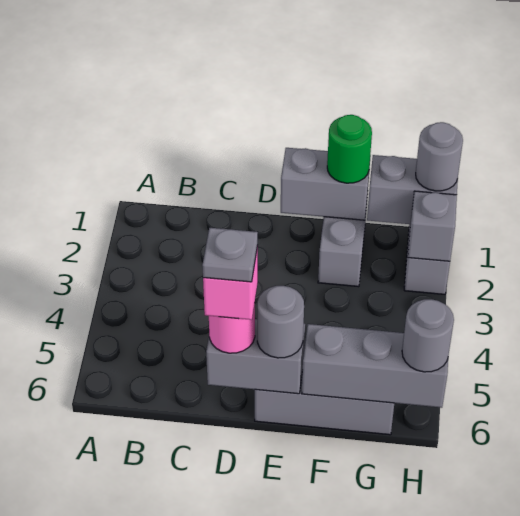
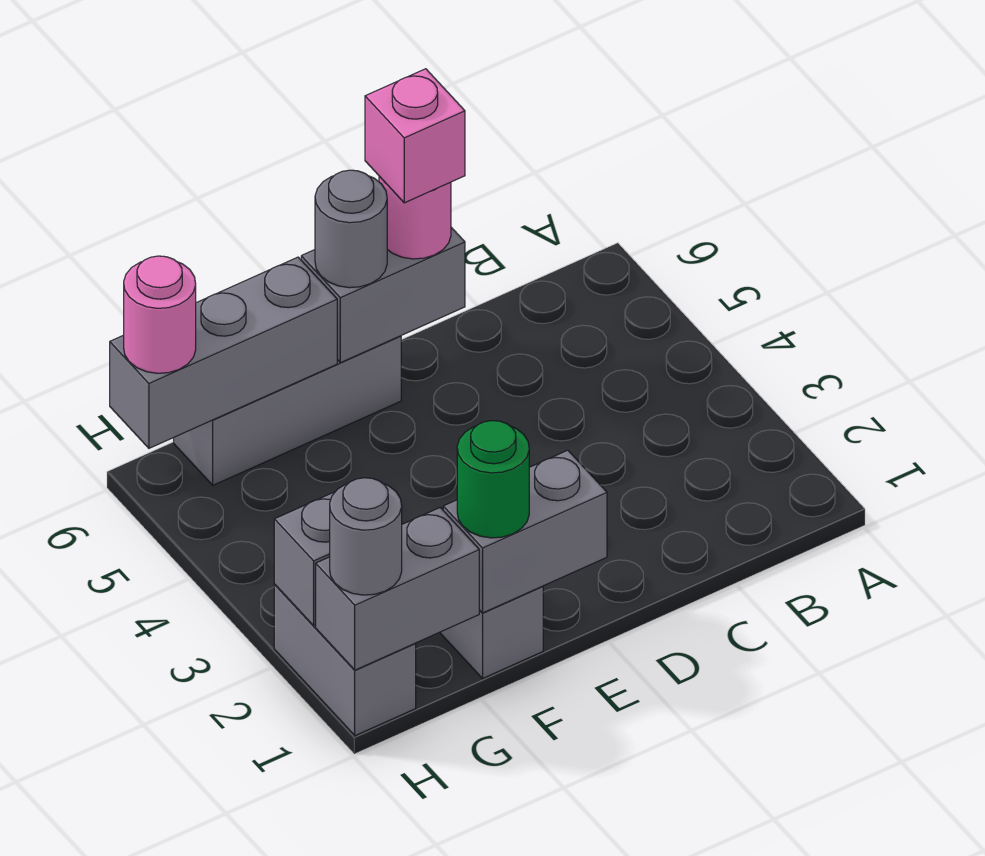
grey plate D6 level 5 -> none
grey round brick H6 level 3 -> pink round brick H6 level 3

